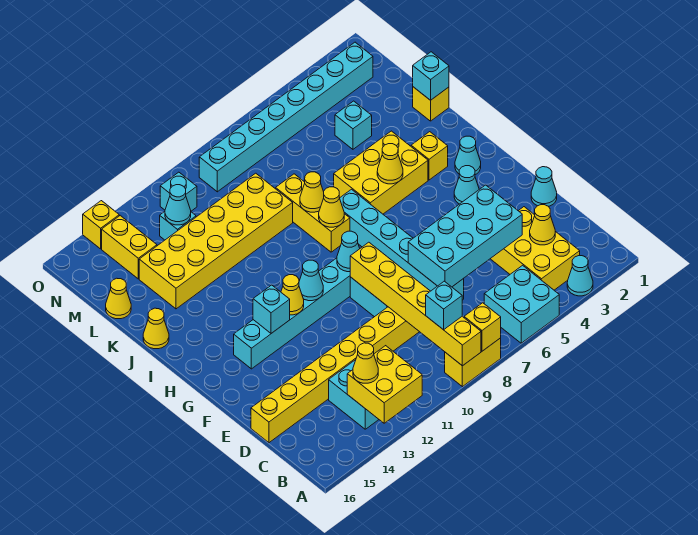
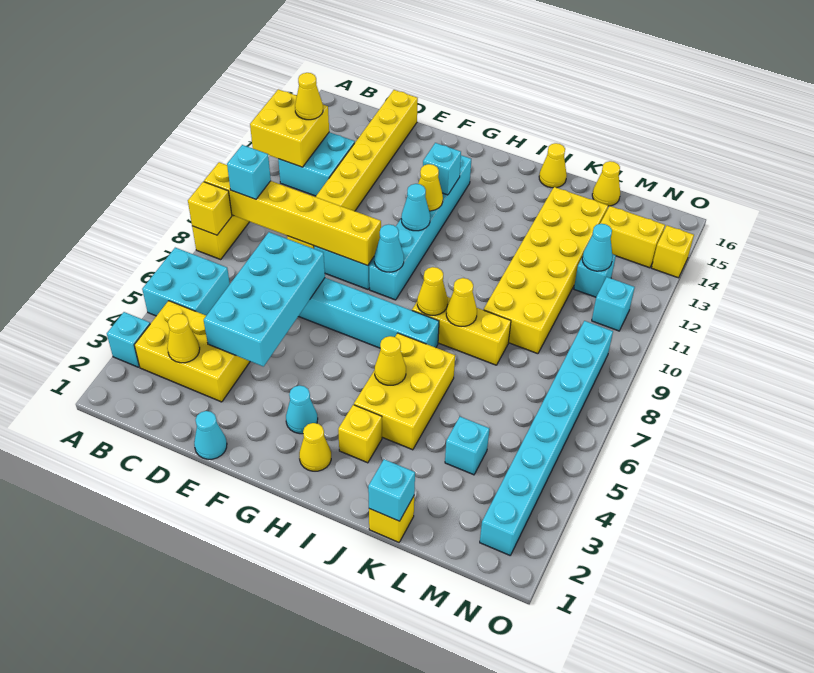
cyan cone A3 level 1 -> cyan brick A3 level 1
cyan cone H2 level 1 -> yellow cone H2 level 1

